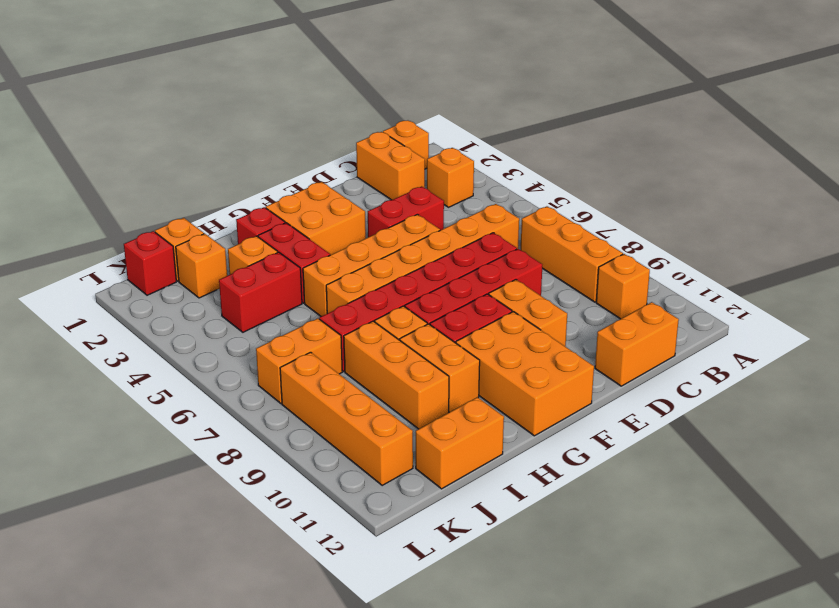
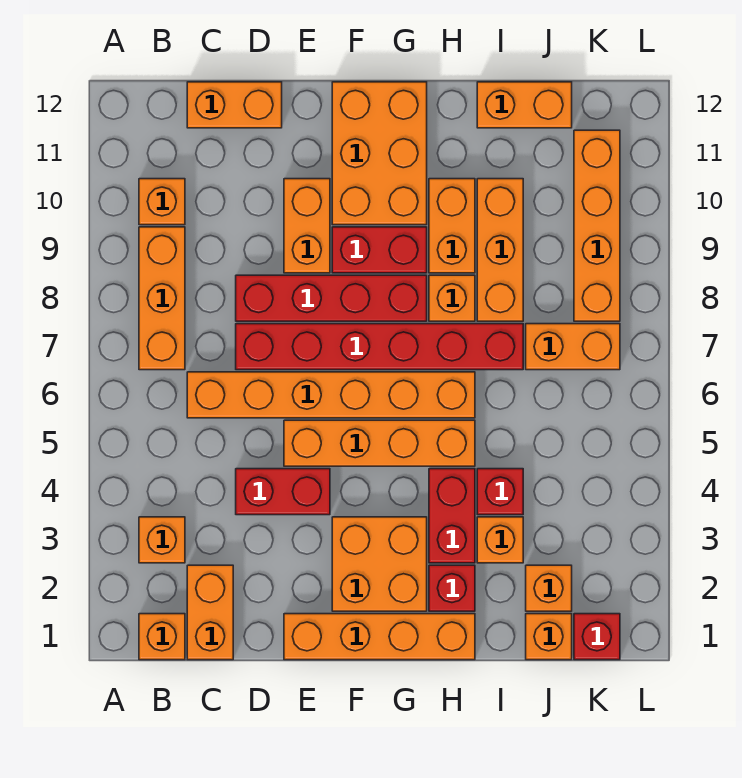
none -> orange brick E1:H1 level 1
red brick I4:J4 level 1 -> red brick I4 level 1

